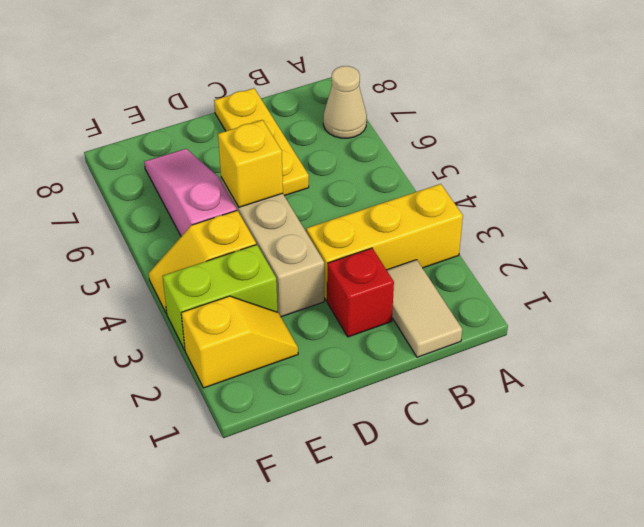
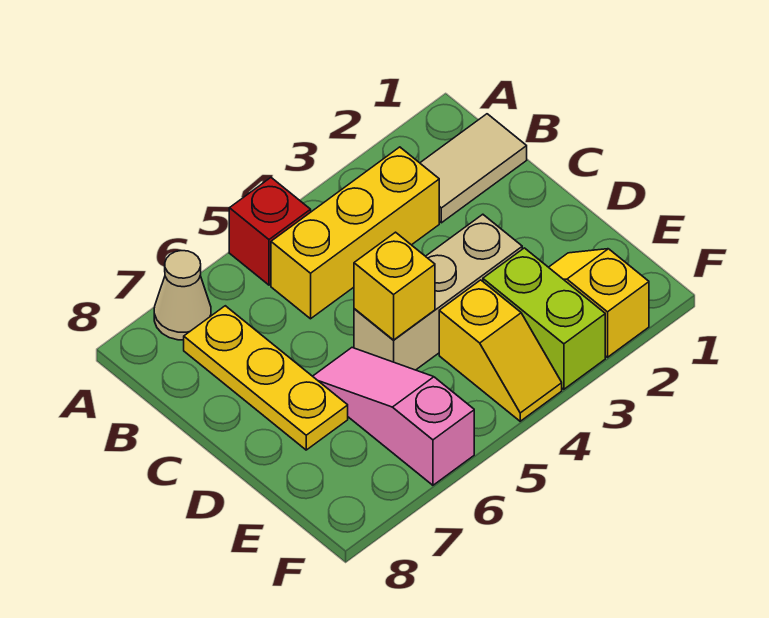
yellow brick A3:C3 level 1 -> yellow brick B3:B5 level 1
red brick C2 level 1 -> red brick A5 level 1
yellow plate C6:C8 level 1 -> yellow plate B7:D7 level 1
pink slope E5:E7 level 1 top 5 -> pink slope D6:F6 level 1 top F

